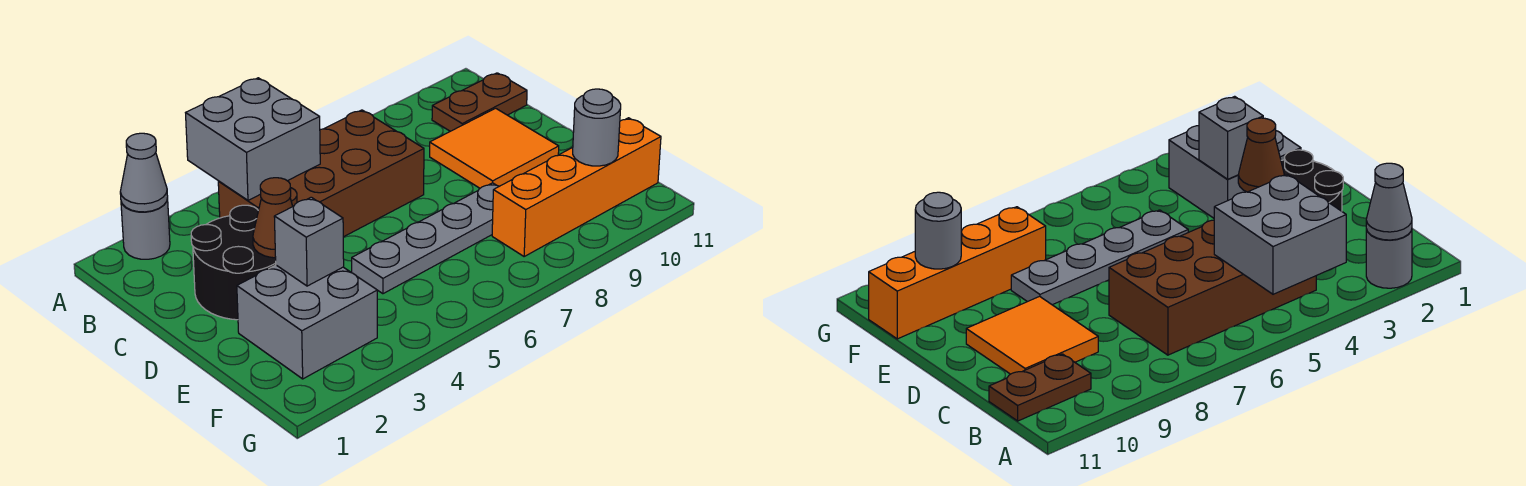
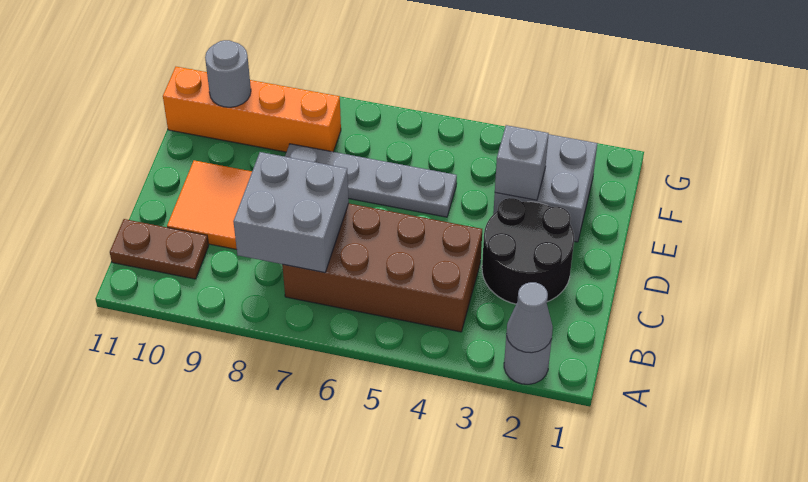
grey brick A4:B5 level 2 -> grey brick B7:C8 level 2
brown cone D3 level 2 -> none

